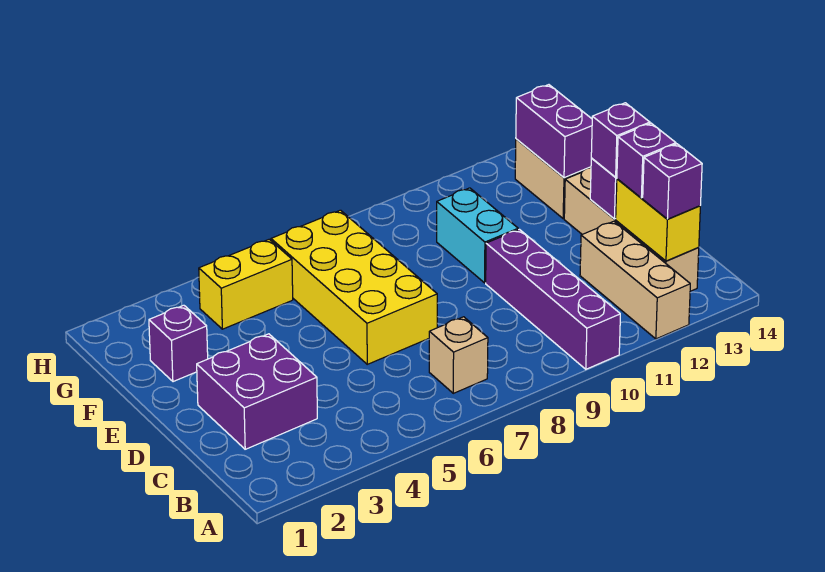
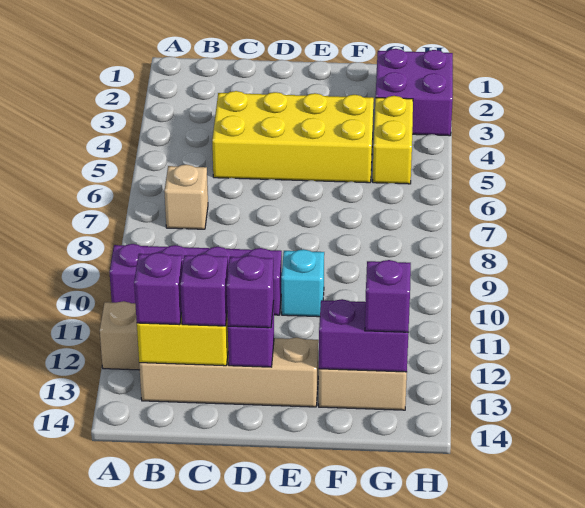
purple brick C2:D3 level 1 -> purple brick G2:H3 level 1
yellow brick D6:G7 level 1 -> yellow brick C4:F5 level 1
cyan brick E10:F10 level 1 -> cyan brick E10 level 1
purple brick F2 level 1 -> purple brick G13 level 3

